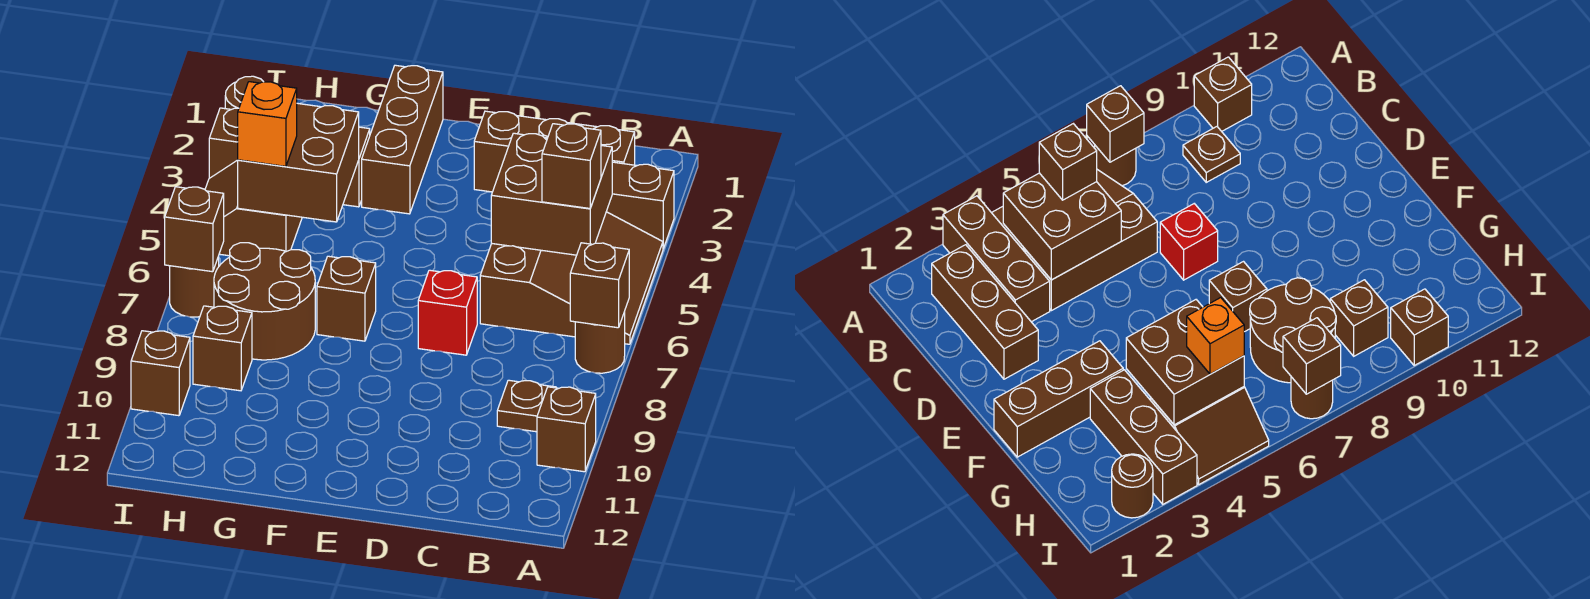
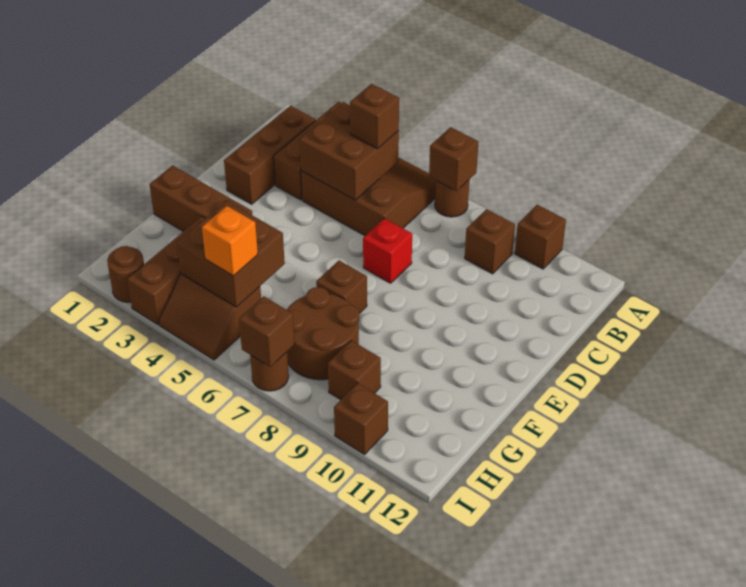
brown plate B9 level 1 -> brown brick B9 level 1

